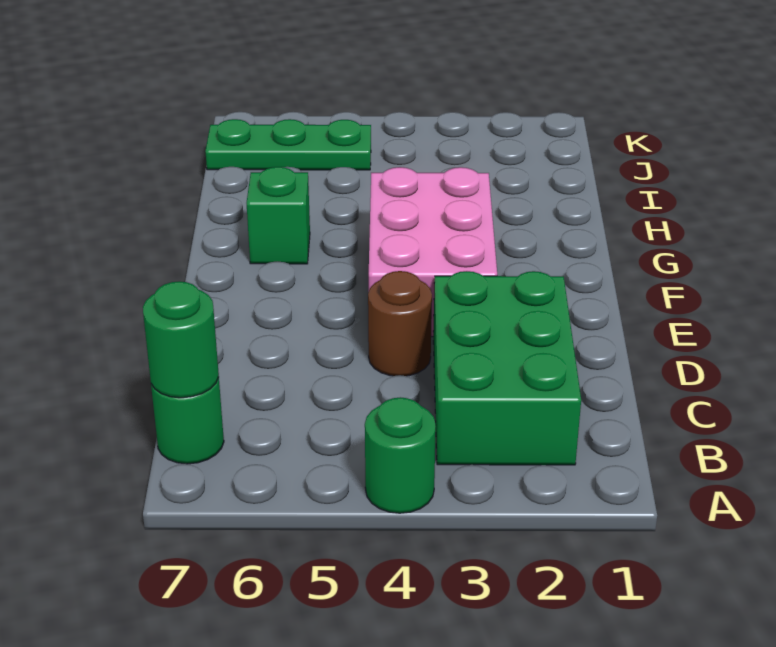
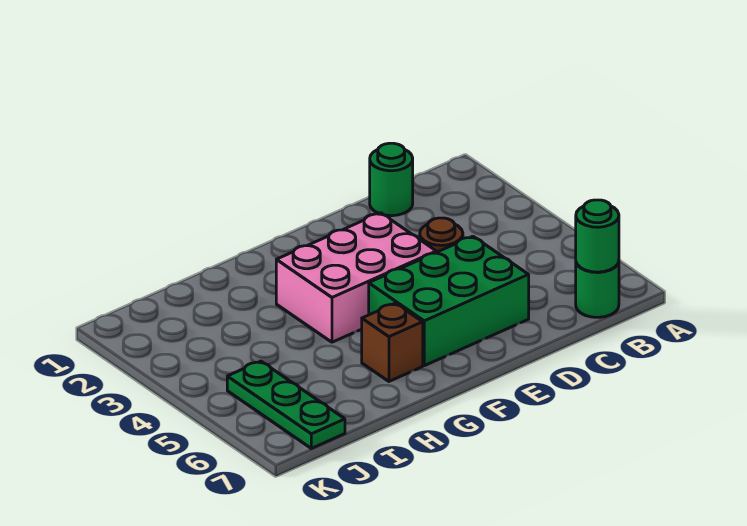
green round brick A4 level 1 -> green round brick C1 level 1
green brick B2:D3 level 1 -> green brick D5:F6 level 1
green brick G6 level 1 -> brown brick G6 level 1

